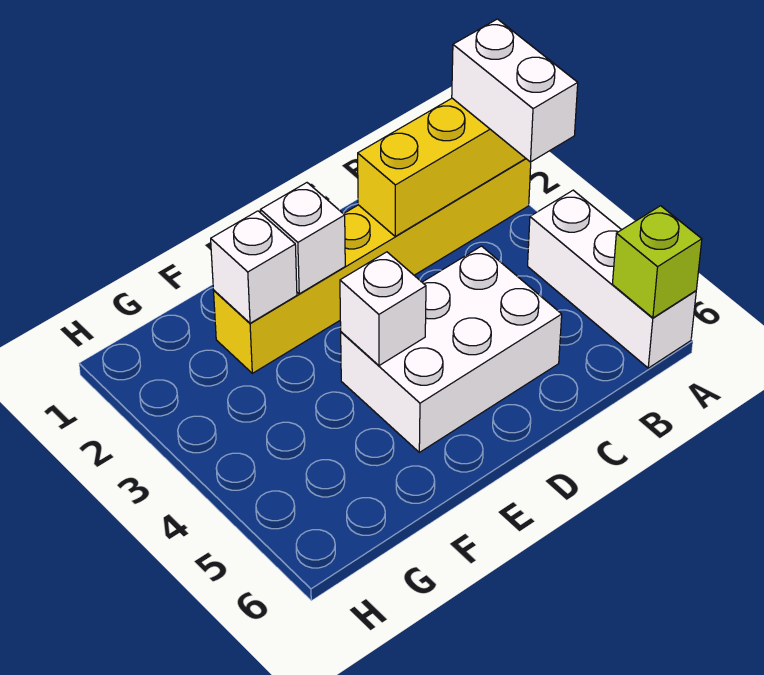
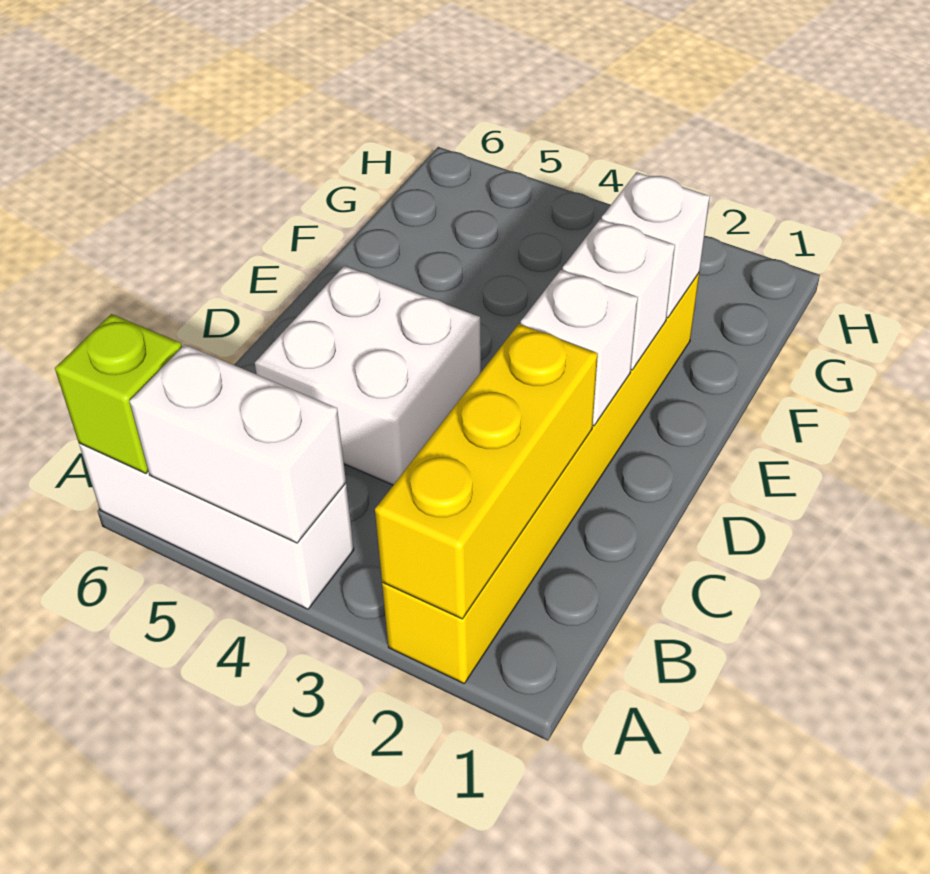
white brick A2:A3 level 3 -> white brick A4:A5 level 2
white brick C4:E5 level 1 -> white brick C4:D5 level 1
white brick E4 level 2 -> white brick D2 level 2

